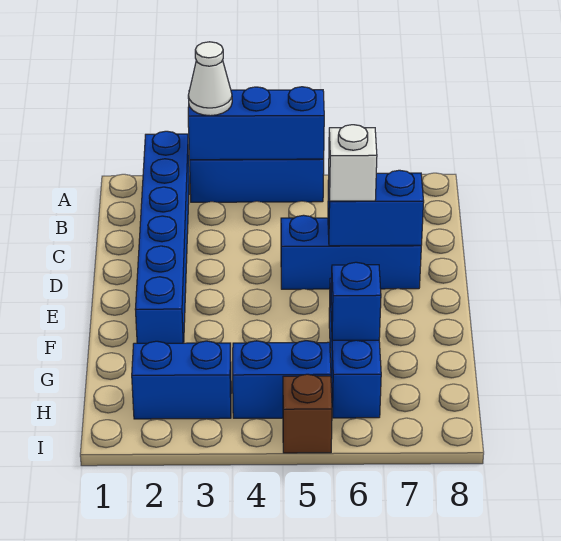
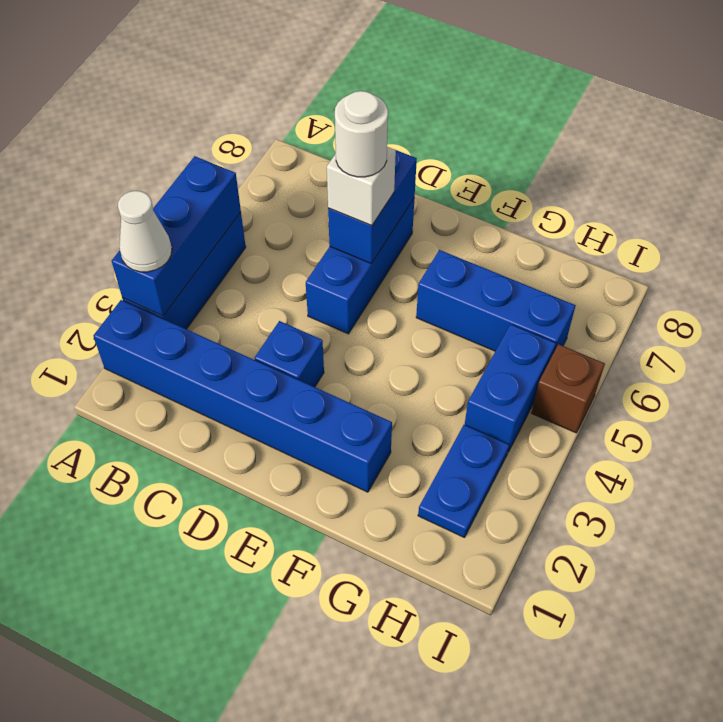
none -> white round brick D6 level 4
blue brick G6 level 2 -> blue brick D3 level 1
blue brick H2:H3 level 1 -> blue plate H2:H3 level 1

